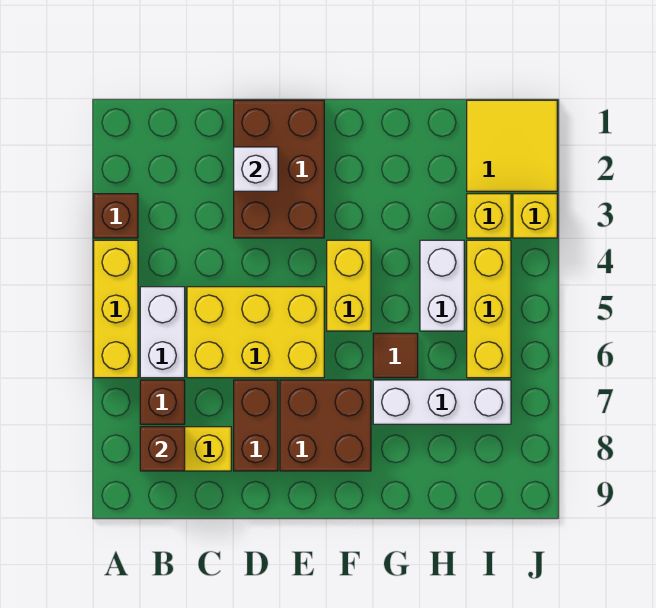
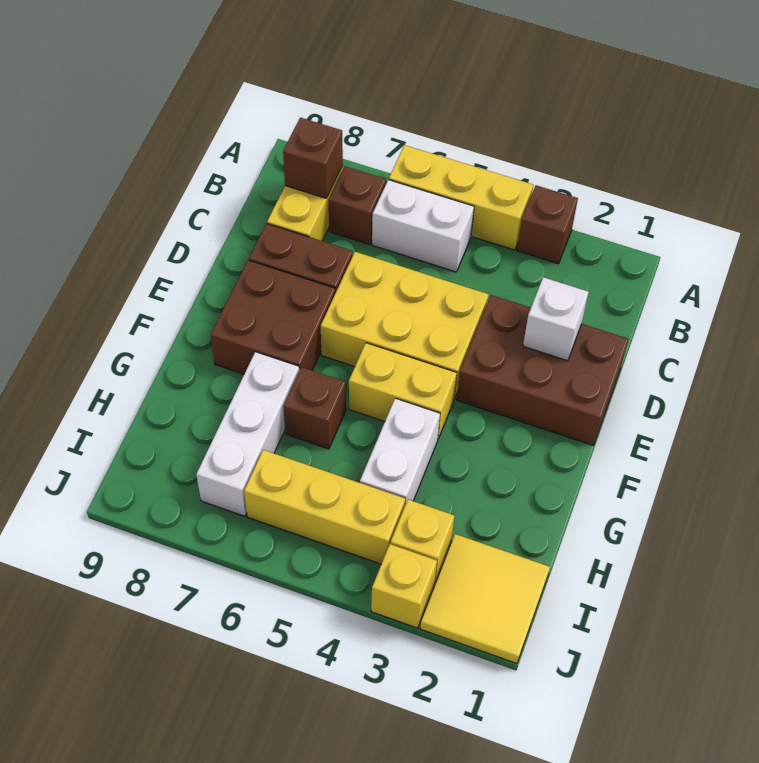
yellow brick C5:E6 level 1 -> yellow brick D4:E6 level 1
brown tile G6 level 1 -> brown brick G6 level 1
white brick H4:H5 level 1 -> white brick G4:H4 level 1

